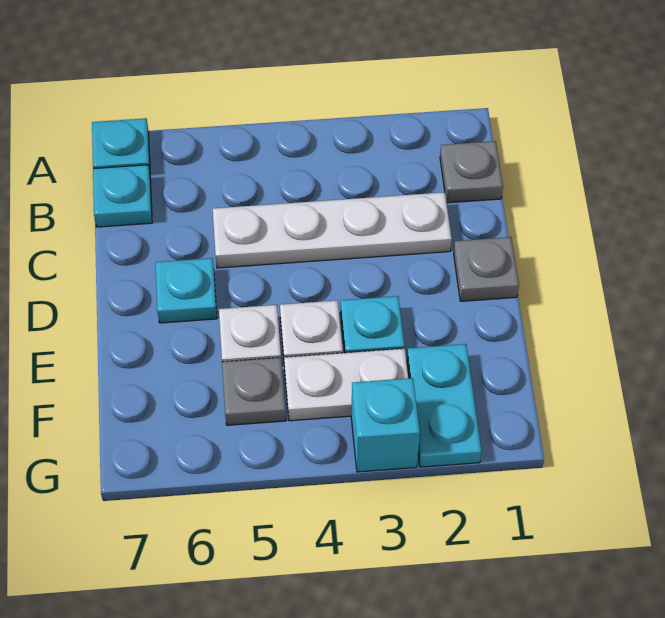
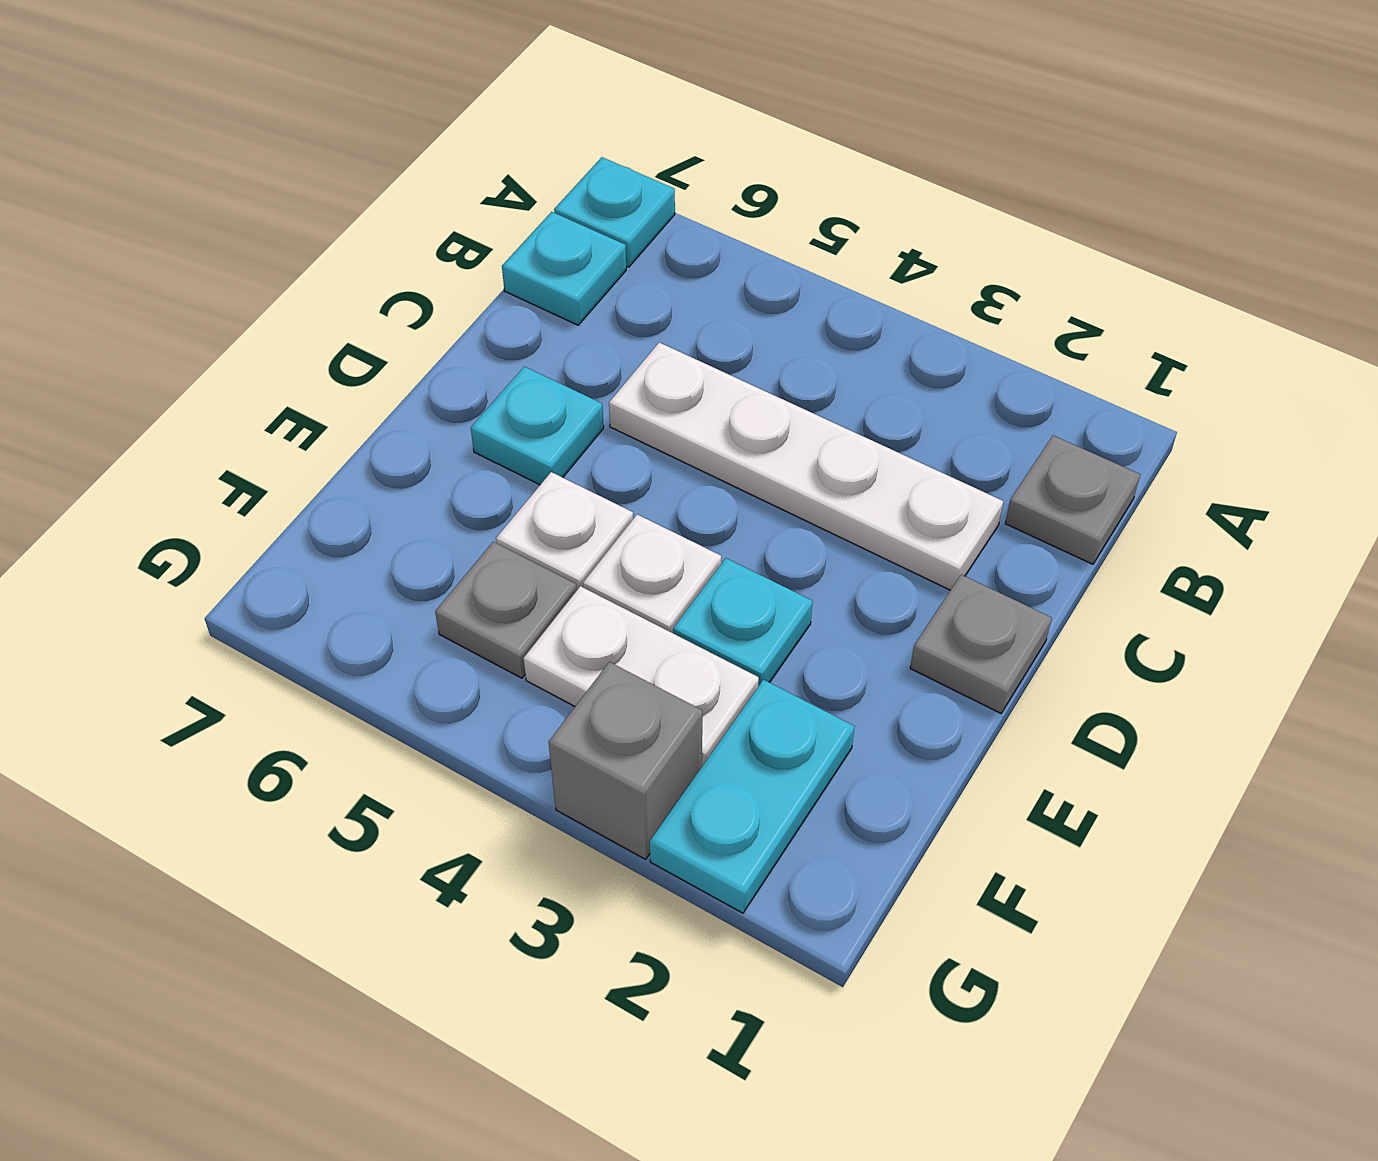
cyan brick G3 level 1 -> grey brick G3 level 1

